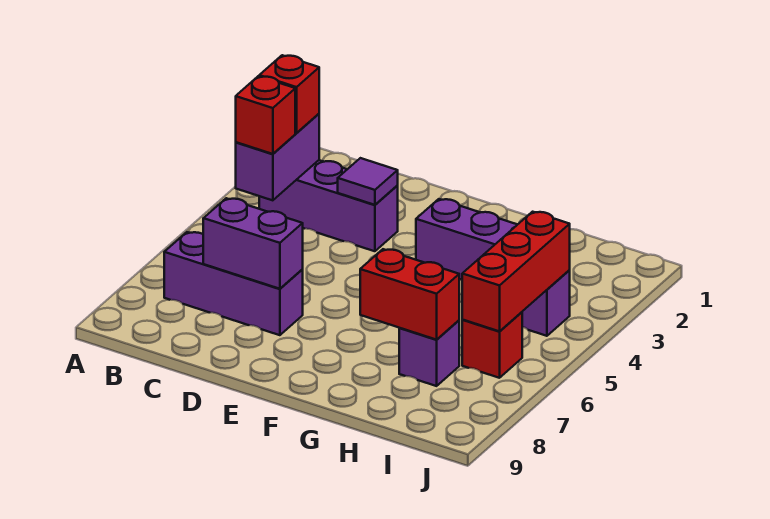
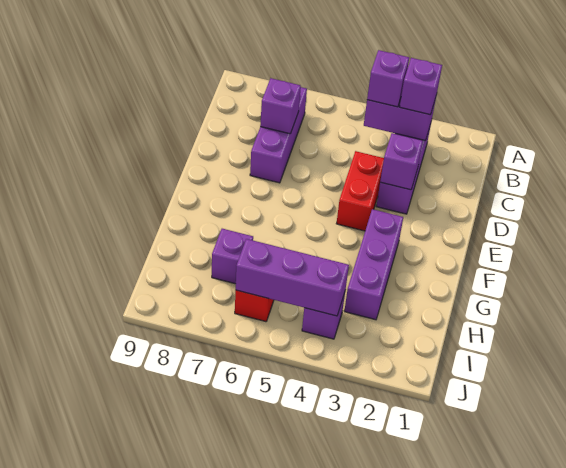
red brick B3 level 3 -> purple brick B3 level 3
red brick B4 level 3 -> purple brick B4 level 3
purple brick C7:D7 level 2 -> purple brick C7 level 2
purple tile D3 level 2 -> purple brick D3 level 2
red brick G7:H7 level 2 -> red brick D4:E4 level 1
red brick I4:I6 level 2 -> purple brick I4:I6 level 2

